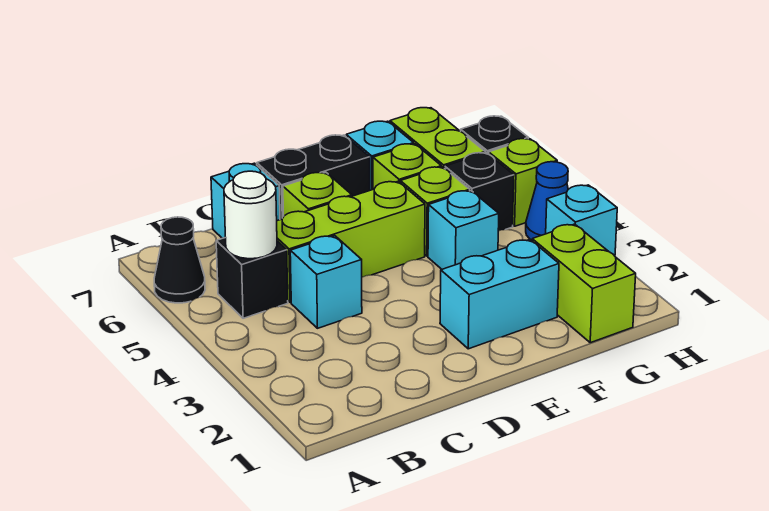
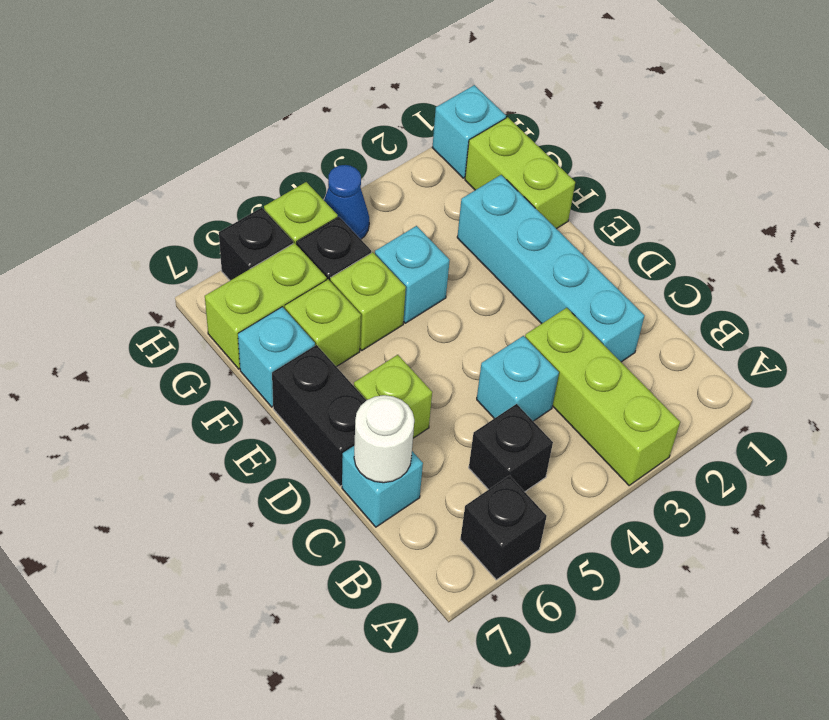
black cone A6 level 1 -> black brick A6 level 1
white round brick B5 level 2 -> white round brick C7 level 2
lime brick C5:E5 level 1 -> lime brick A3:C3 level 1
cyan brick E2:F2 level 1 -> cyan brick C2:F2 level 1
lime brick G1:G2 level 1 -> lime brick F1:G1 level 1
cyan brick H3 level 1 -> cyan brick H1 level 1

